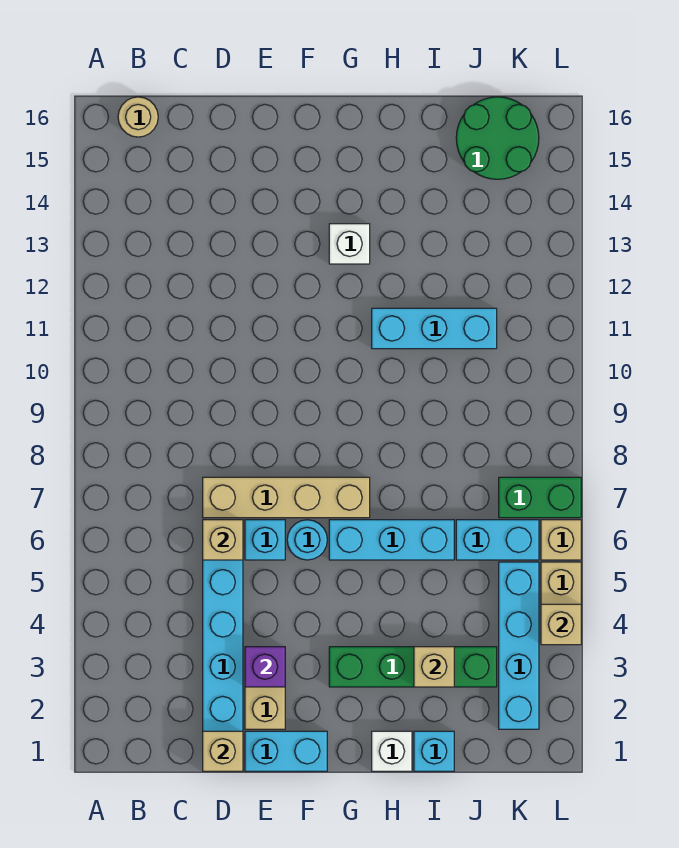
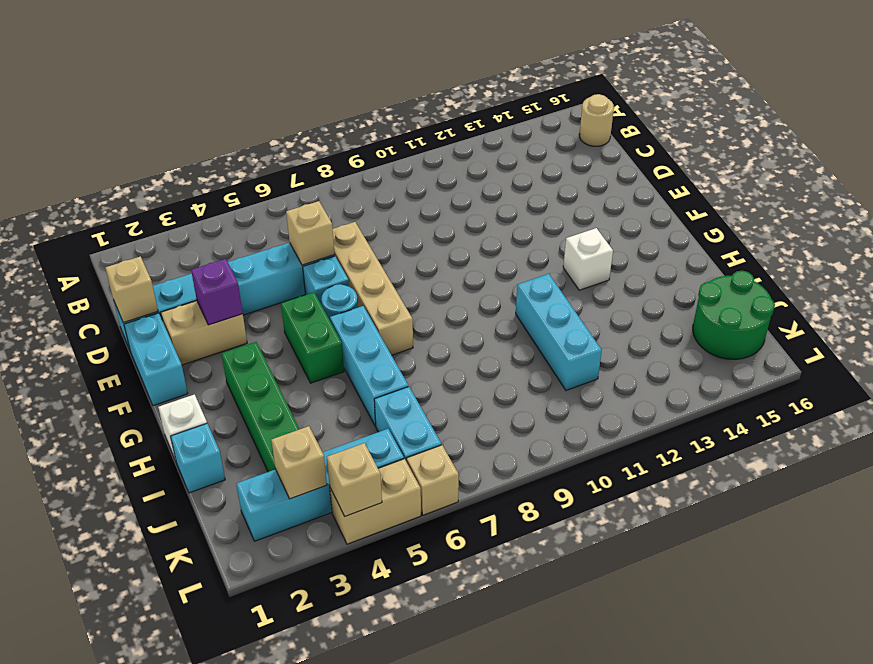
tan brick I3 level 2 -> tan brick K3 level 2
green brick K7:L7 level 1 -> green brick F5:G5 level 1

